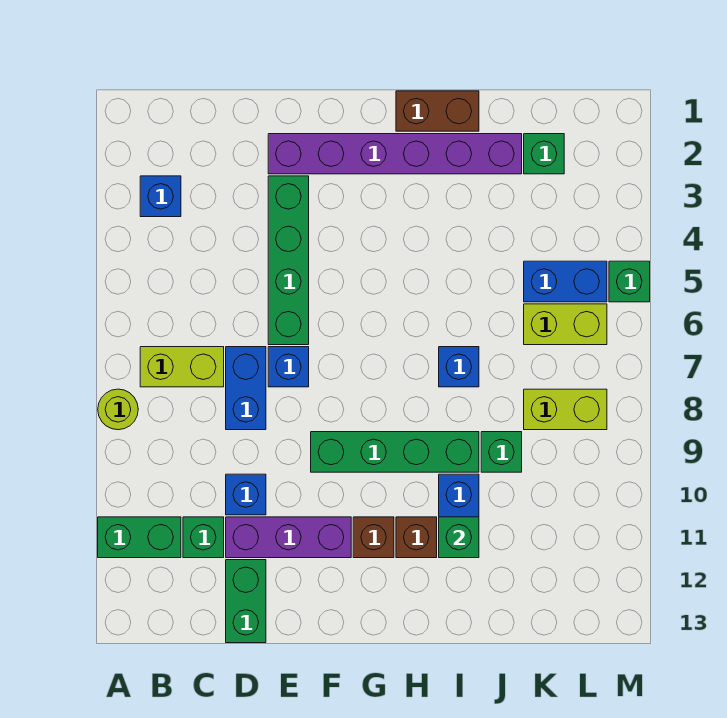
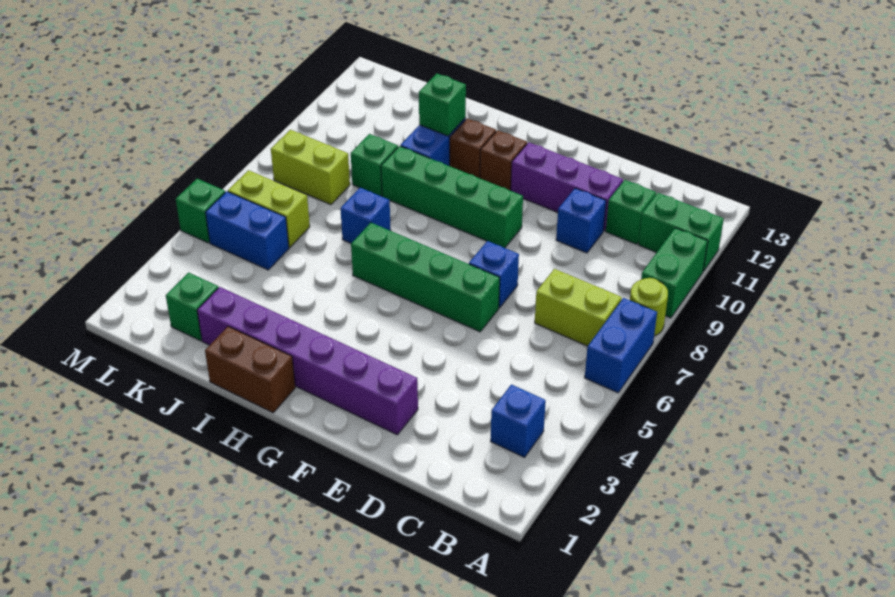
blue brick D7:D8 level 1 -> blue brick A6:A7 level 1
green brick D12:D13 level 1 -> green brick A9:A10 level 1
green brick E3:E6 level 1 -> green brick E6:H6 level 1

